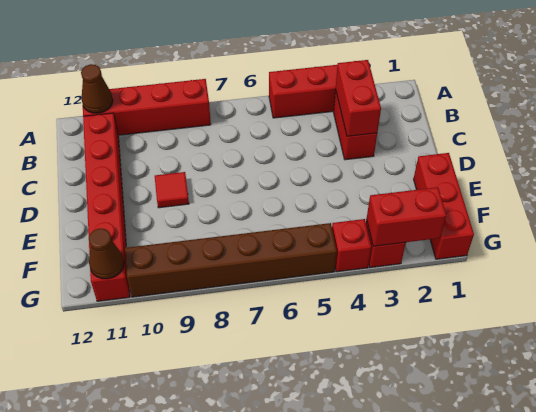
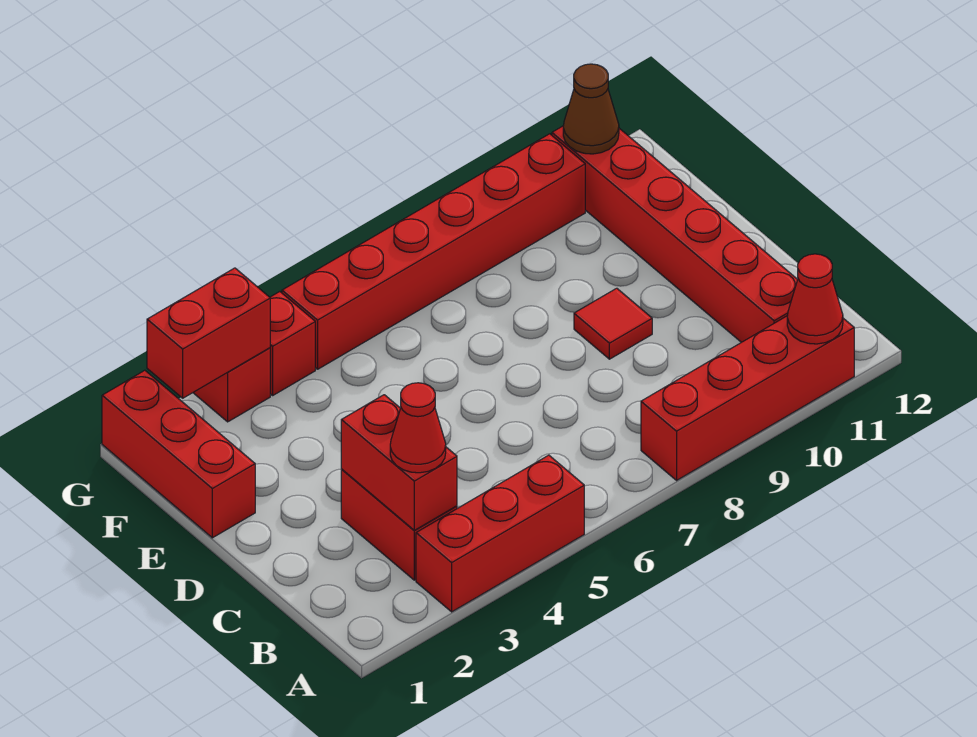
brown cone A11 level 2 -> red cone A11 level 2
none -> red cone B3 level 3
brown brick G5:G10 level 1 -> red brick G5:G10 level 1

